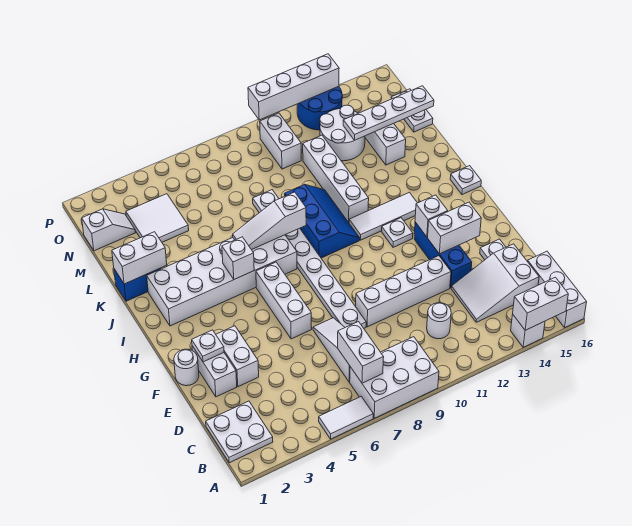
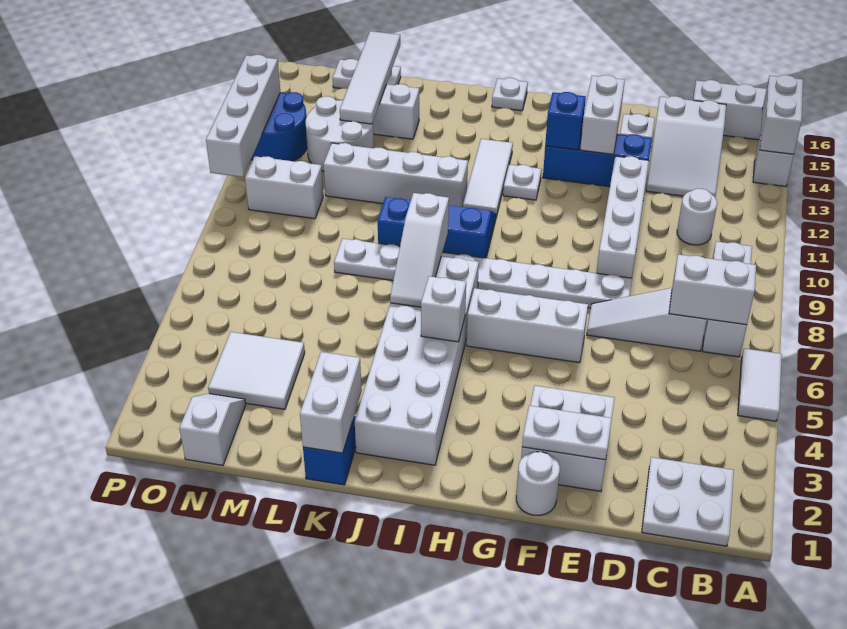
white brick A7:B9 level 1 -> white brick B7:B9 level 1
white plate F2 level 2 -> white plate E2:F2 level 2
white brick G13 level 2 -> blue brick G13 level 2
white plate M13:M16 level 2 -> white tile M13:M16 level 2

